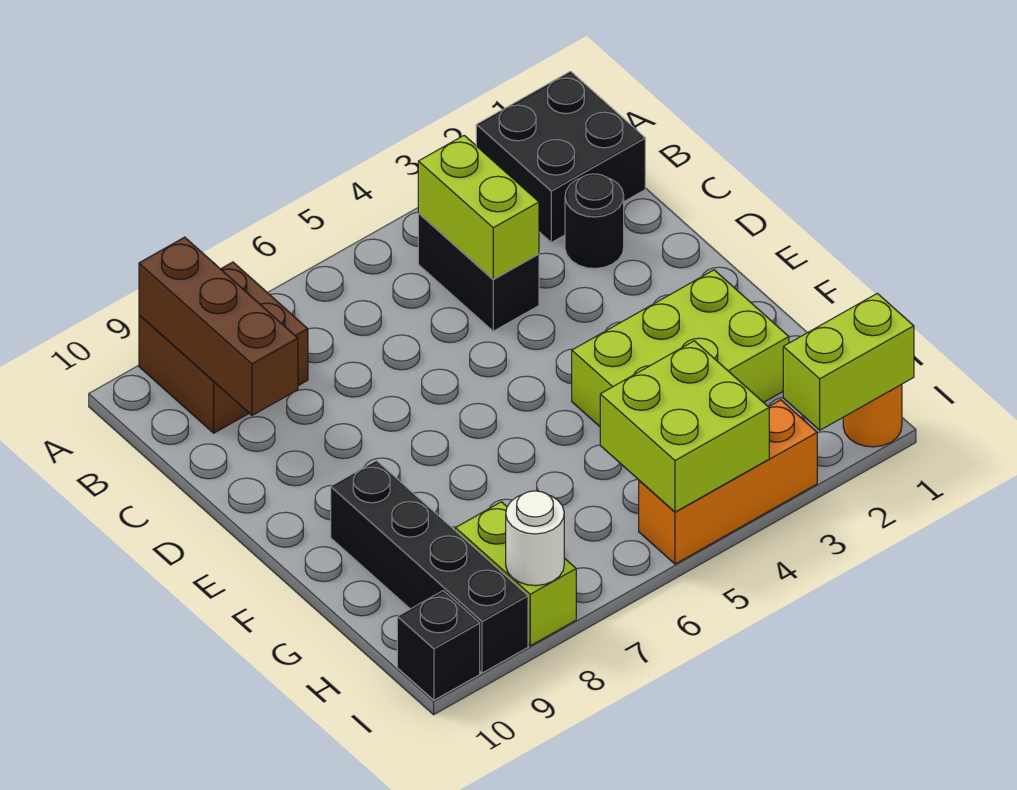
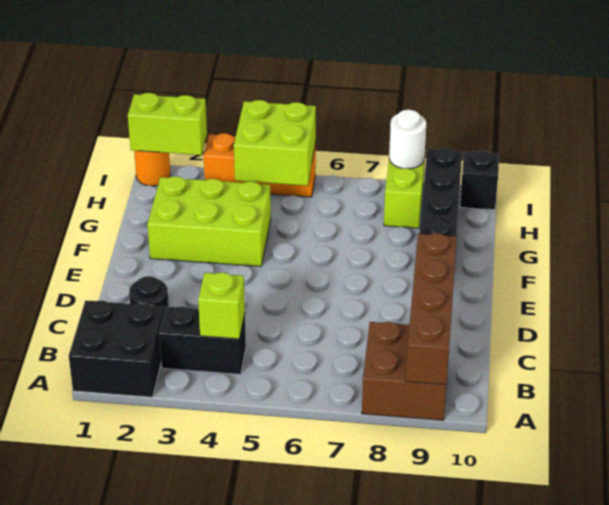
brown brick A9:C9 level 2 -> brown brick A9:D9 level 2
black brick B4:C4 level 1 -> black brick B3:B4 level 1
lime brick B4:C4 level 2 -> lime brick B4 level 2

